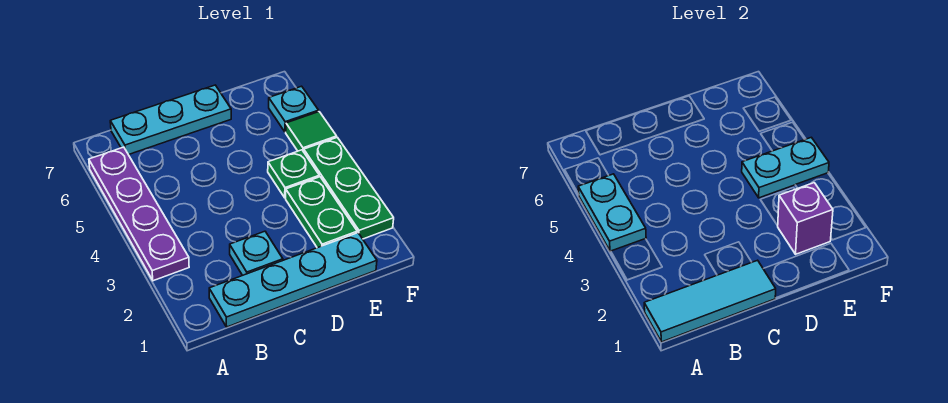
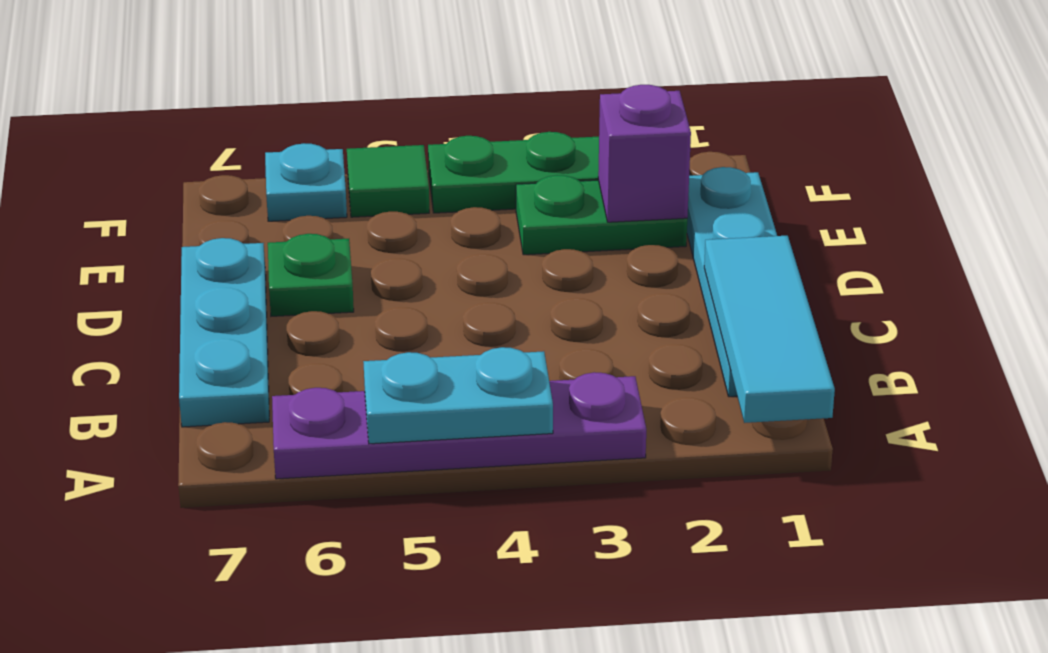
cyan plate C2 level 1 -> none
green plate E4 level 1 -> green plate D6 level 1
cyan plate E4:F4 level 2 -> none

